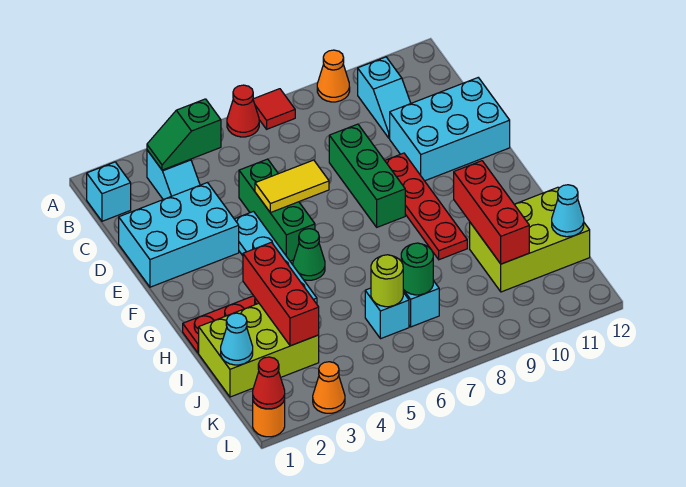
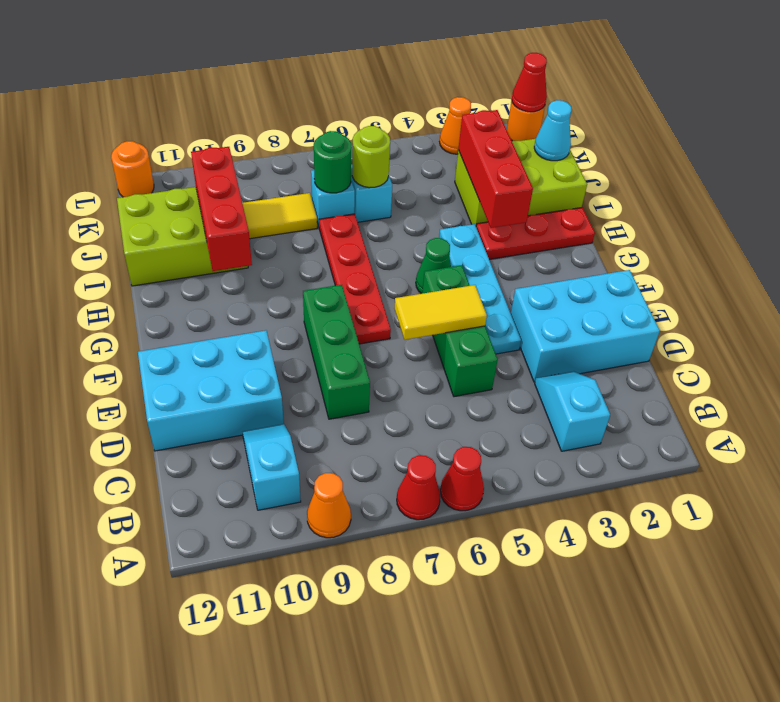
red tile A7 level 1 -> red cone A7 level 1
cyan brick B1 level 1 -> none
green slope B3:B4 level 2 top 4 -> none
red plate E9:H9 level 1 -> red plate F7:I7 level 1
none -> yellow tile J8:J9 level 1
cyan cone J12 level 2 -> none
none -> orange round brick L12 level 1

